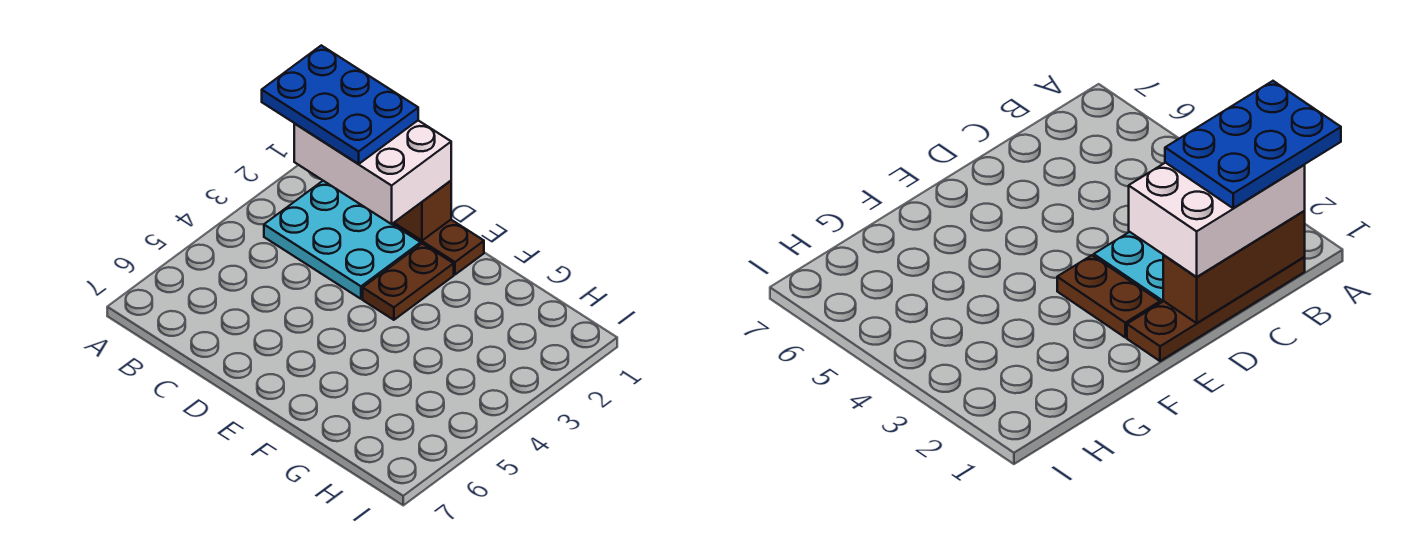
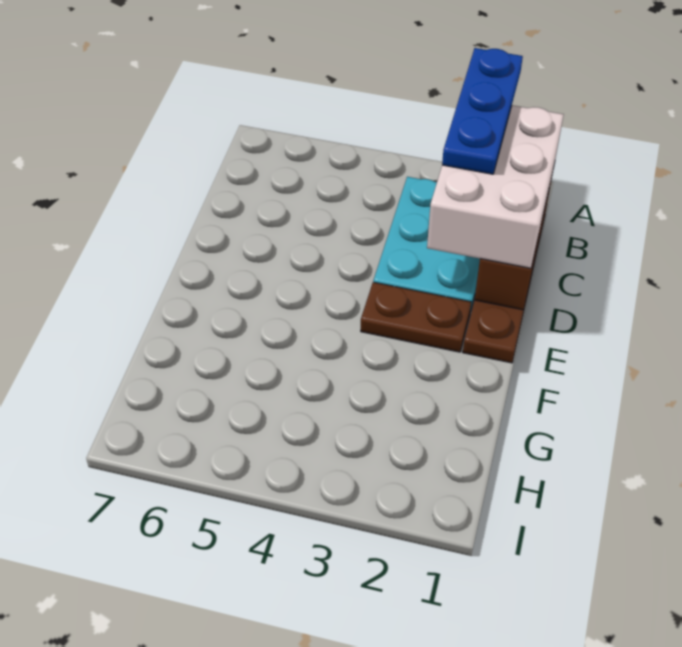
blue plate A1:C2 level 4 -> blue plate A2:C2 level 4

